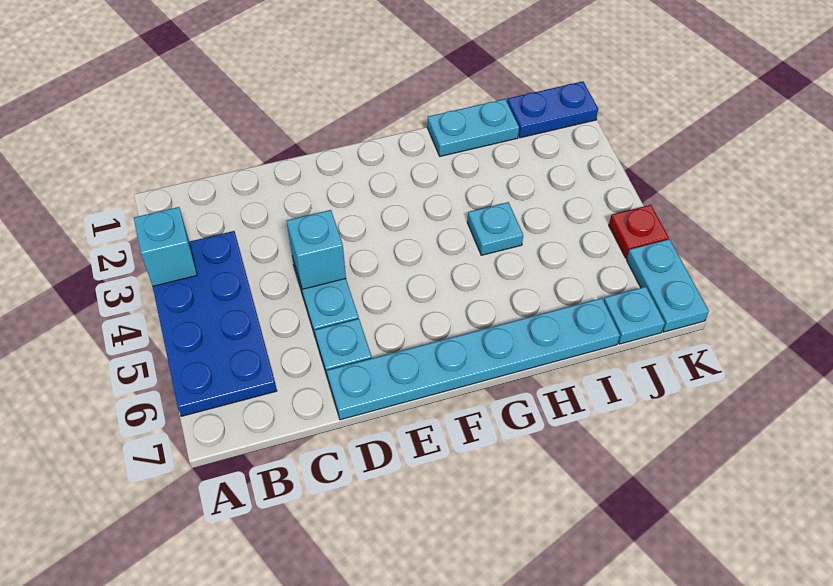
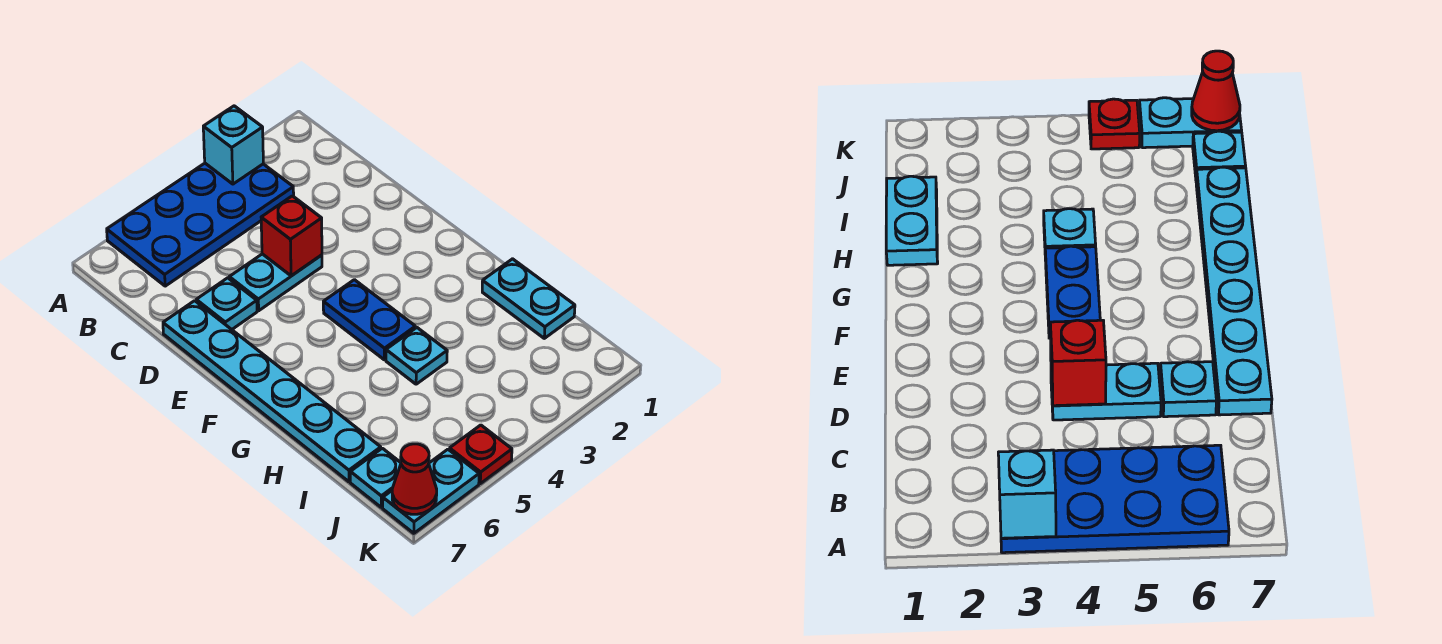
cyan brick D4 level 2 -> red brick D4 level 2
blue plate J1:K1 level 1 -> blue plate F4:G4 level 1
none -> red cone K7 level 2

